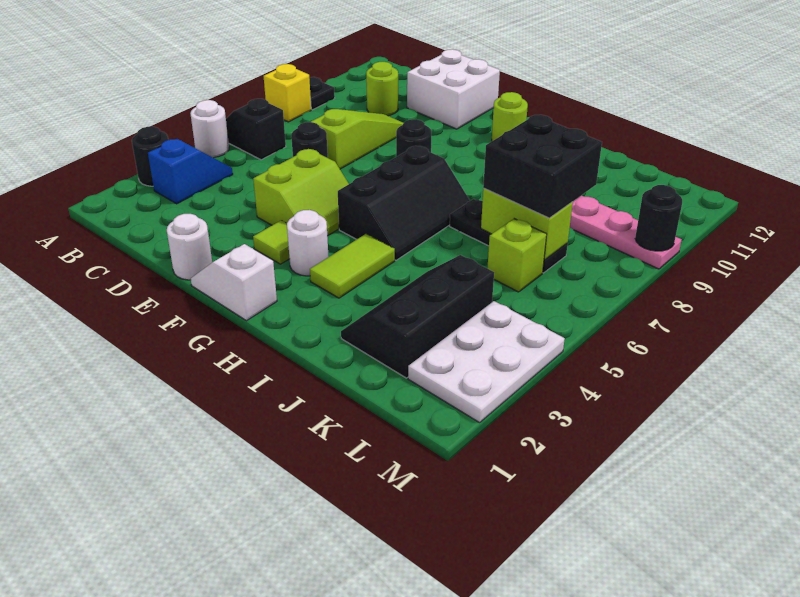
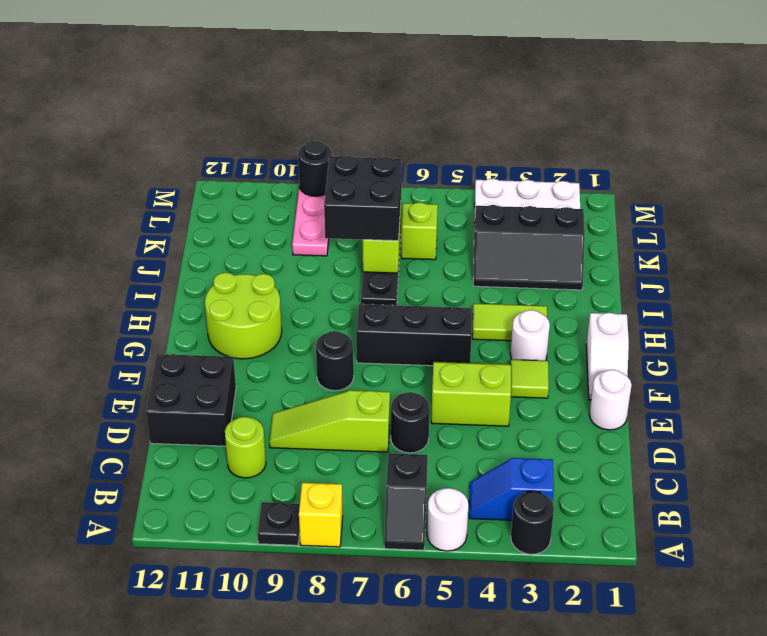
white brick D11:E12 level 1 -> black brick D11:E12 level 1
lime round brick G11 level 1 -> lime round brick G10:H11 level 1

